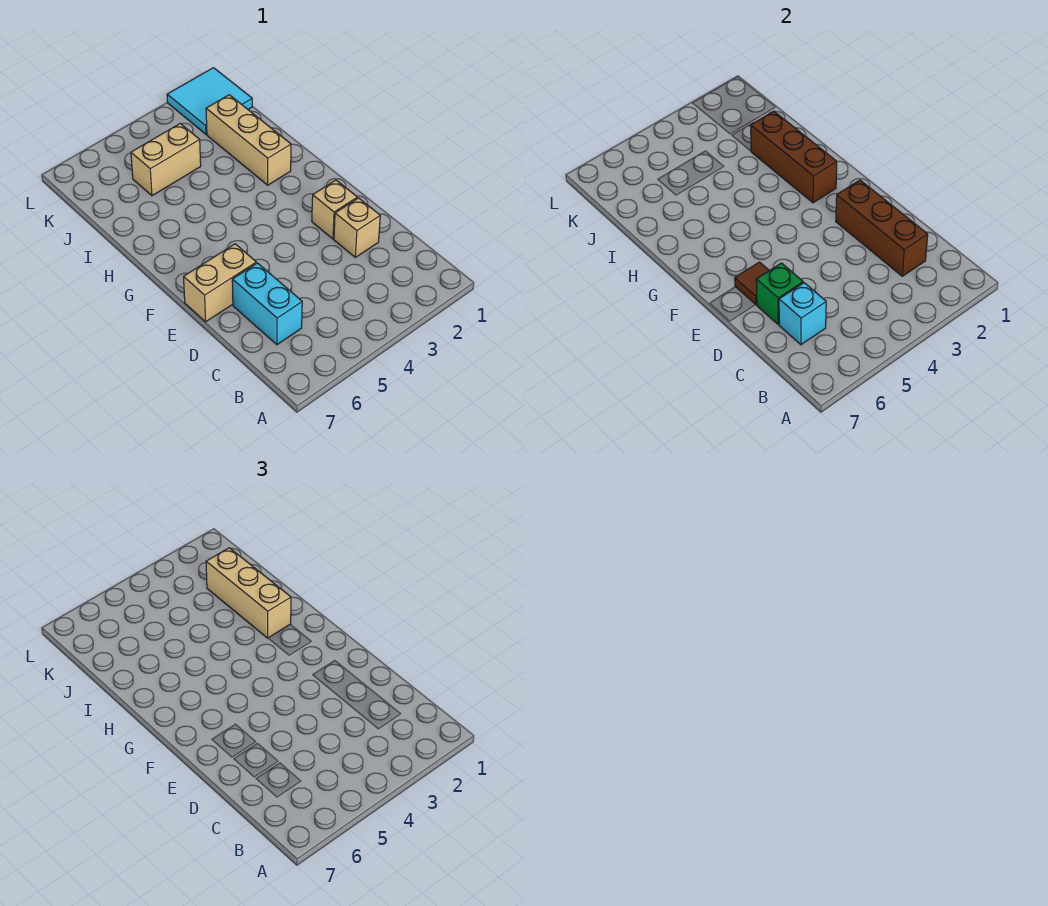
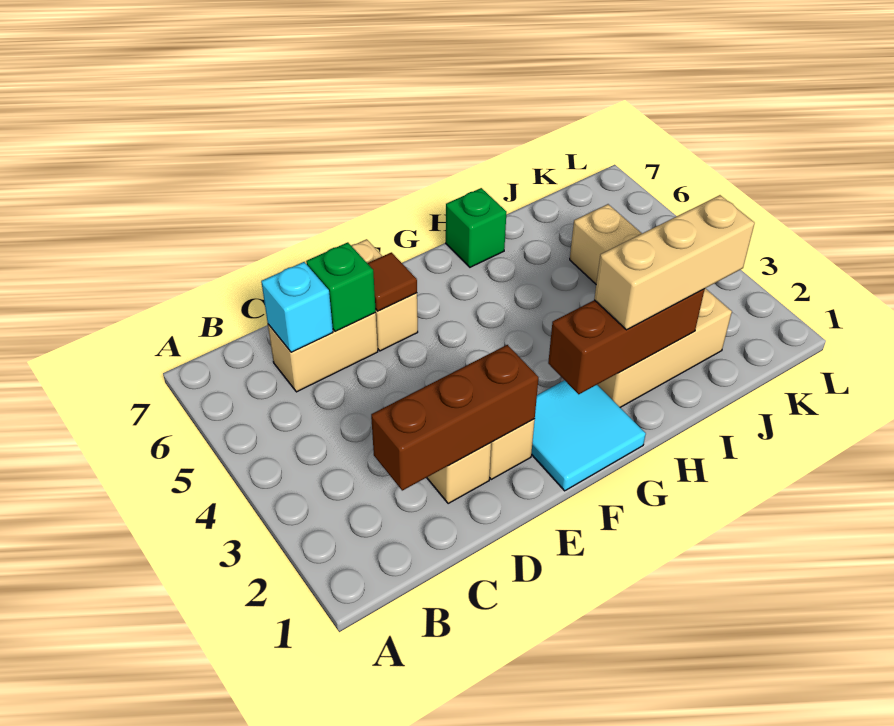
cyan brick C6:D6 level 1 -> tan brick C6:D6 level 1
none -> green brick H7 level 1
cyan tile K1:L2 level 1 -> cyan tile F1:G2 level 1

